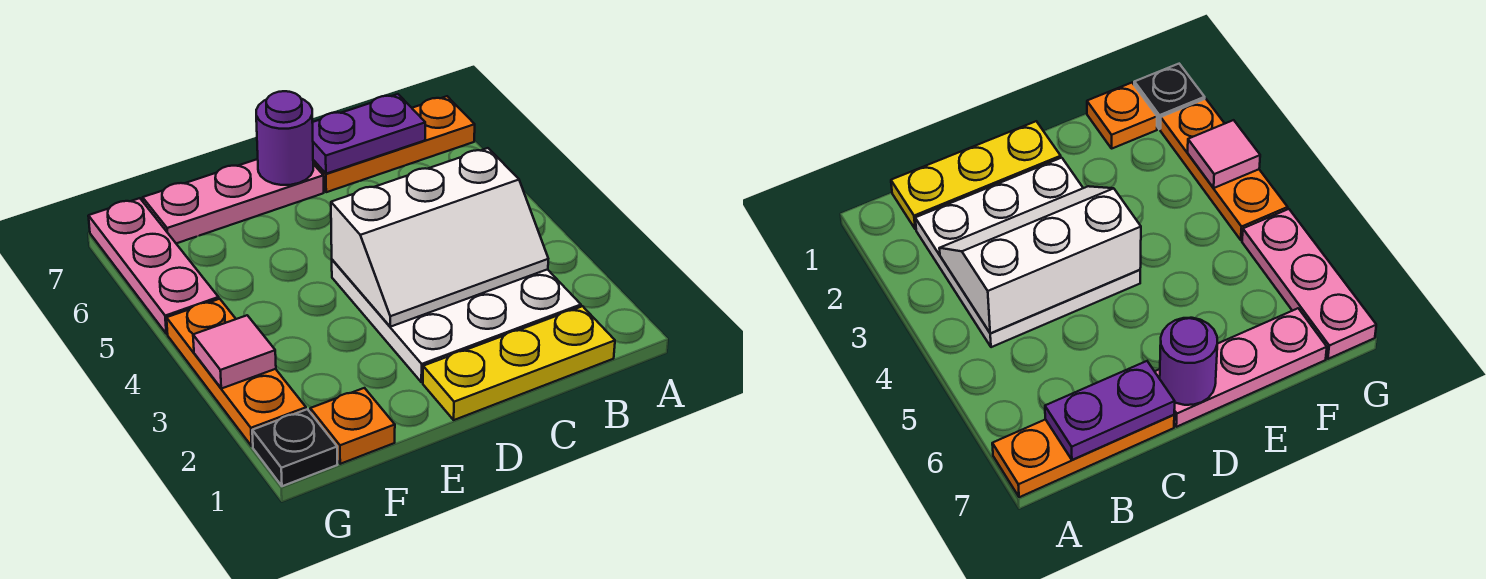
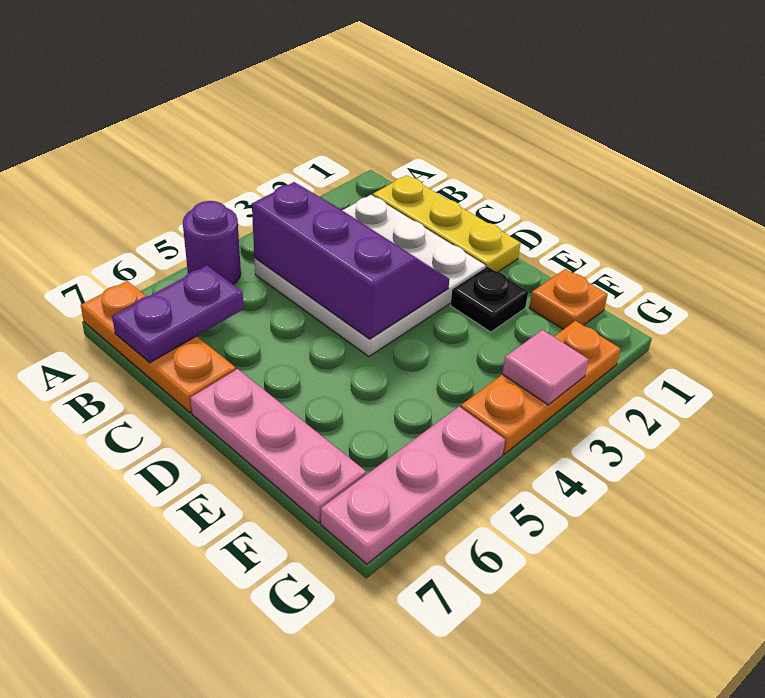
white slope B3:D4 level 2 top 4 -> purple slope B3:D4 level 2 top 4
purple plate B7:C7 level 2 -> purple plate B6:B7 level 2
purple round brick D7 level 2 -> purple round brick A5 level 1
black plate G1 level 1 -> black plate E2 level 1

